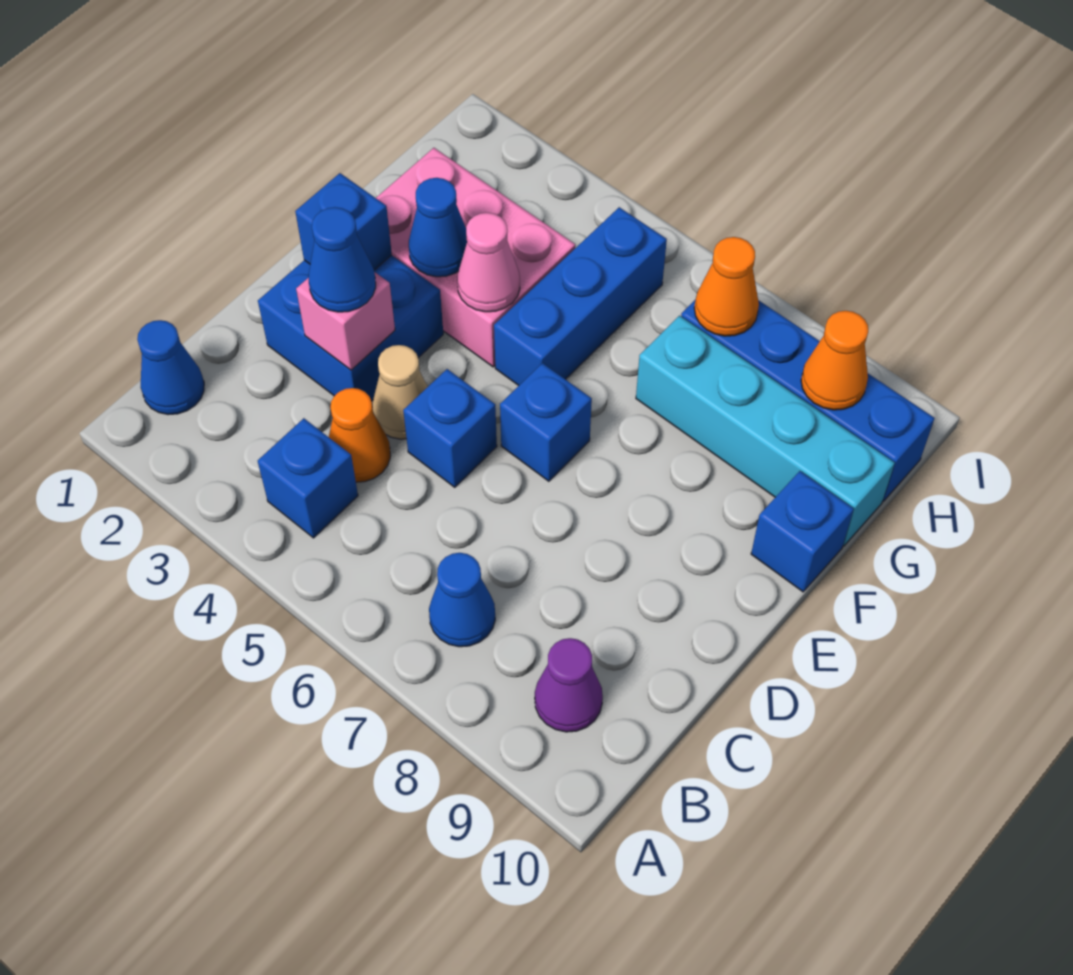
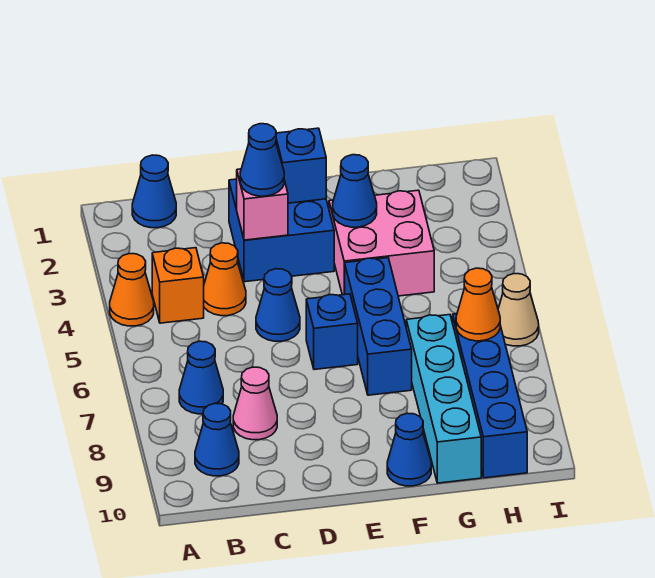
blue brick B4 level 1 -> orange brick B4 level 1
purple cone B9 level 1 -> blue cone B9 level 1
tan cone D4 level 1 -> tan cone I6 level 1
blue brick D5 level 1 -> blue cone D5 level 1
pink brick F2:G4 level 1 -> pink brick F3:G4 level 1
pink cone F4 level 2 -> pink cone C8 level 1
blue brick F5:H5 level 1 -> blue brick F5:F7 level 1
blue brick F10 level 1 -> blue cone F10 level 1
orange cone H9 level 2 -> orange cone A4 level 1

